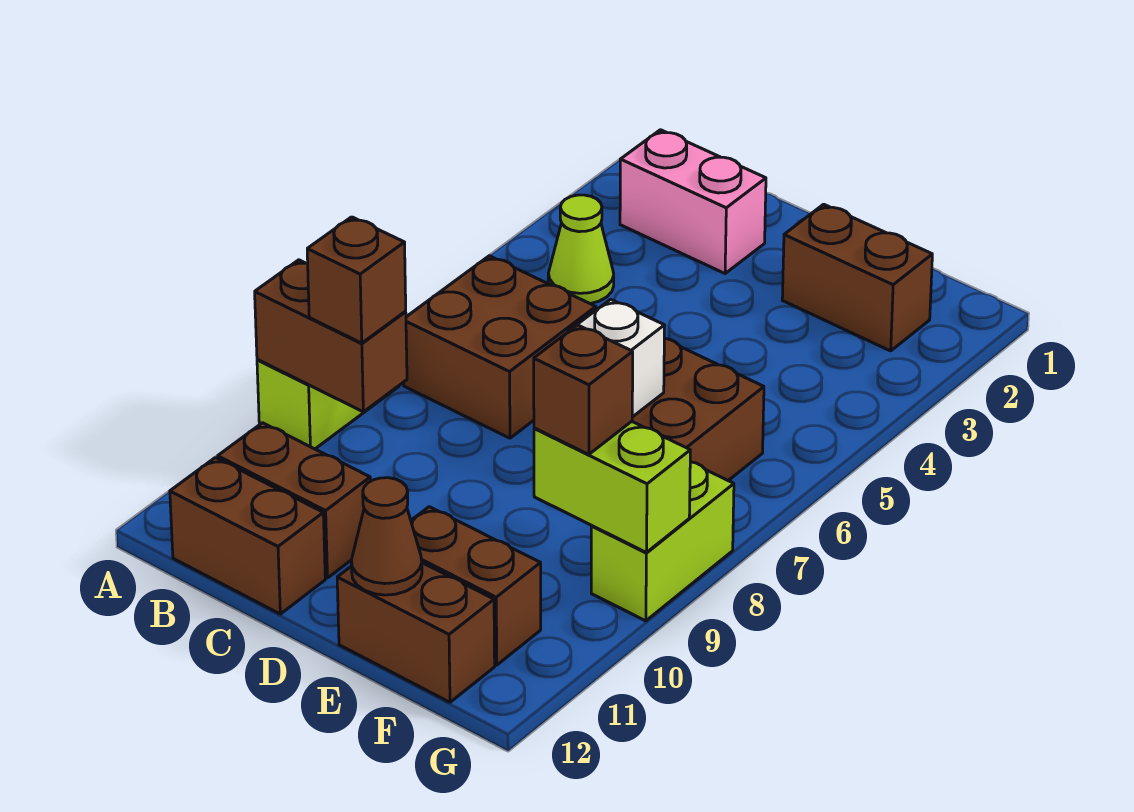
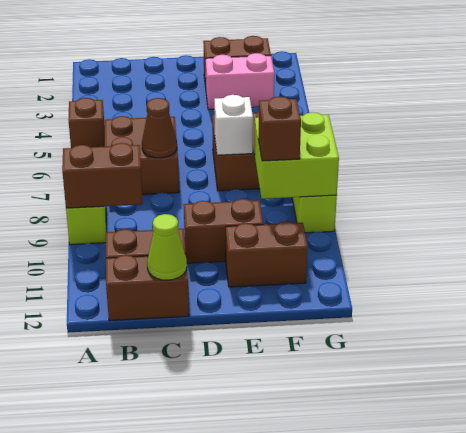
pink brick B2:C2 level 1 -> pink brick E3:F3 level 1
lime cone B4 level 1 -> lime cone C12 level 2
brown brick B9 level 3 -> brown brick A5 level 1
brown brick E12:F12 level 1 -> brown brick D10:E10 level 1
brown cone E12 level 2 -> brown cone C7 level 2
lime brick F9:G9 level 2 -> lime brick F8:G9 level 2

